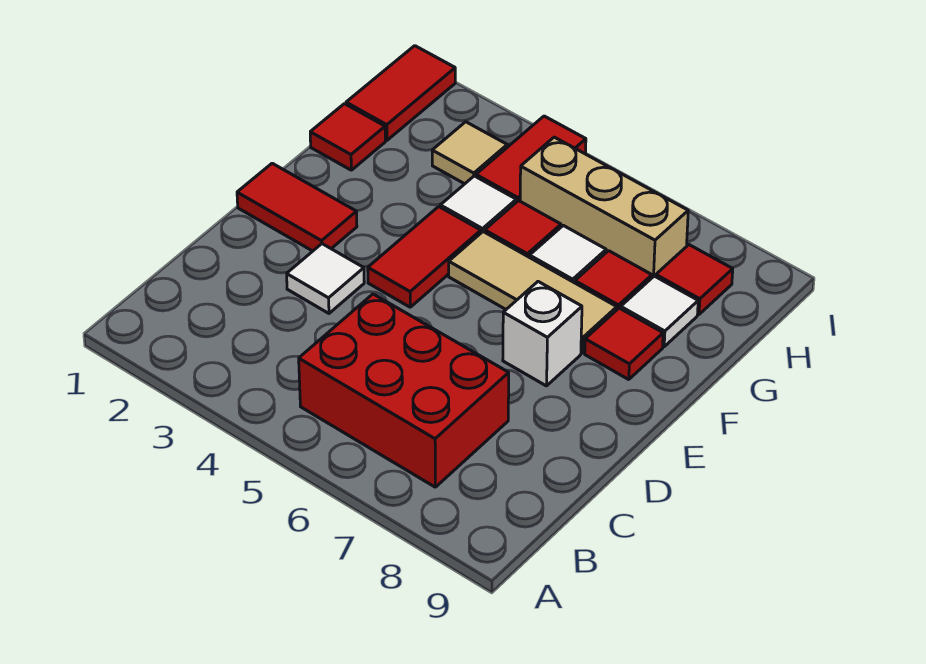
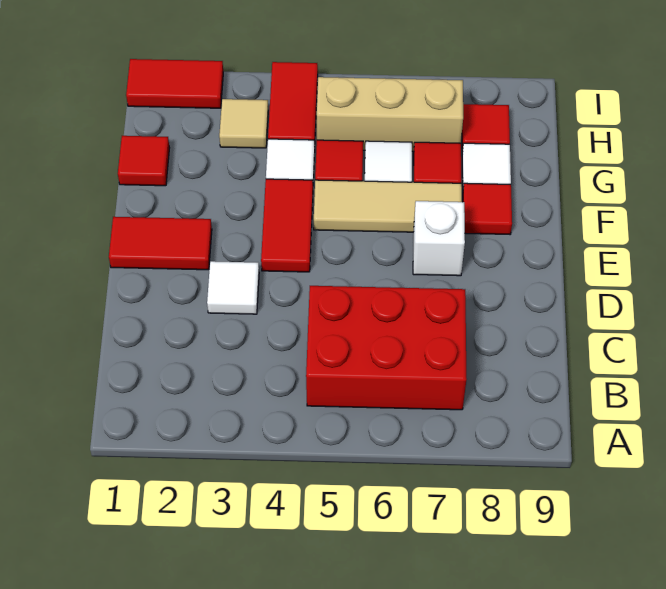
red tile H1:I1 level 1 -> red tile I1:I2 level 1

